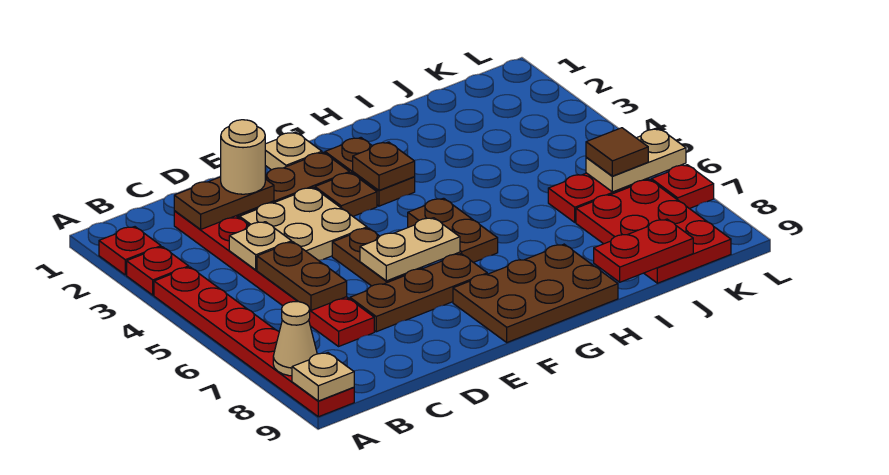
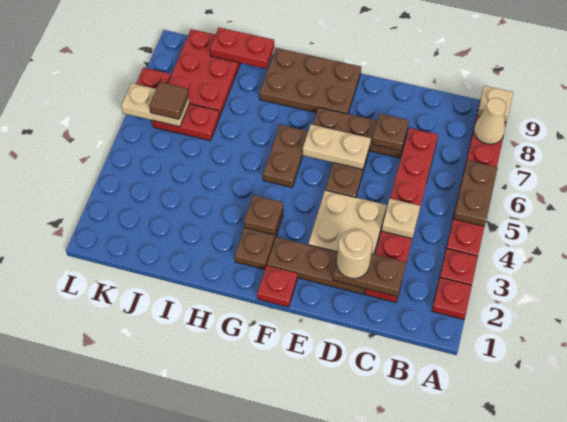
brown plate C5:C6 level 2 -> brown plate A5:A6 level 2
tan plate F1 level 1 -> red plate F1 level 1
brown plate F3 level 1 -> brown plate D7 level 2

